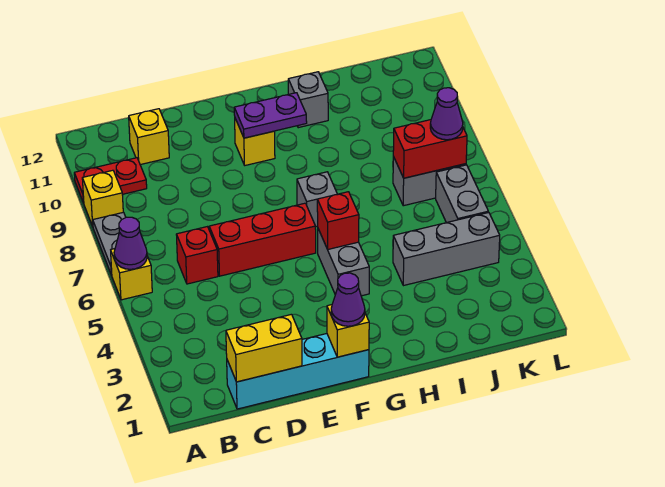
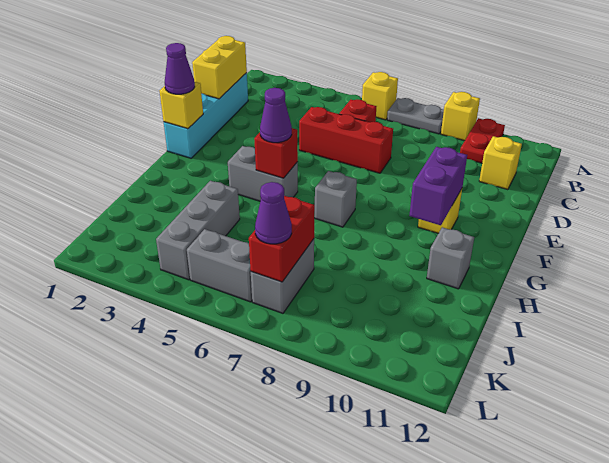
purple cone A6 level 2 -> purple cone G5 level 3
red brick D6:F6 level 1 -> red brick D5:D7 level 1
purple plate F10:G10 level 2 -> purple brick F10:G10 level 2

